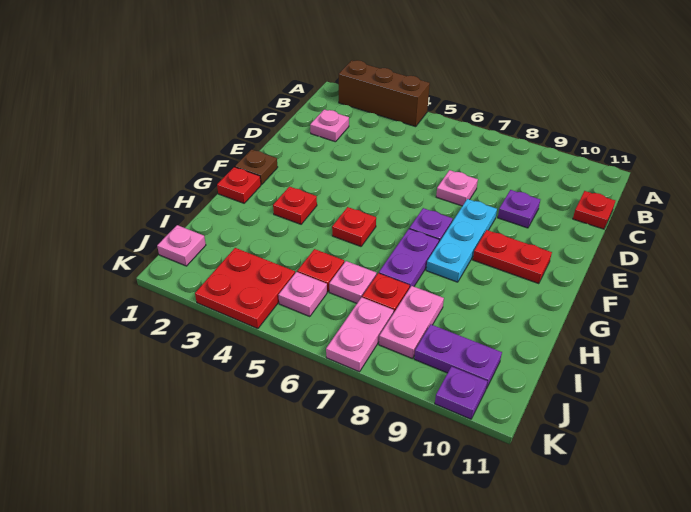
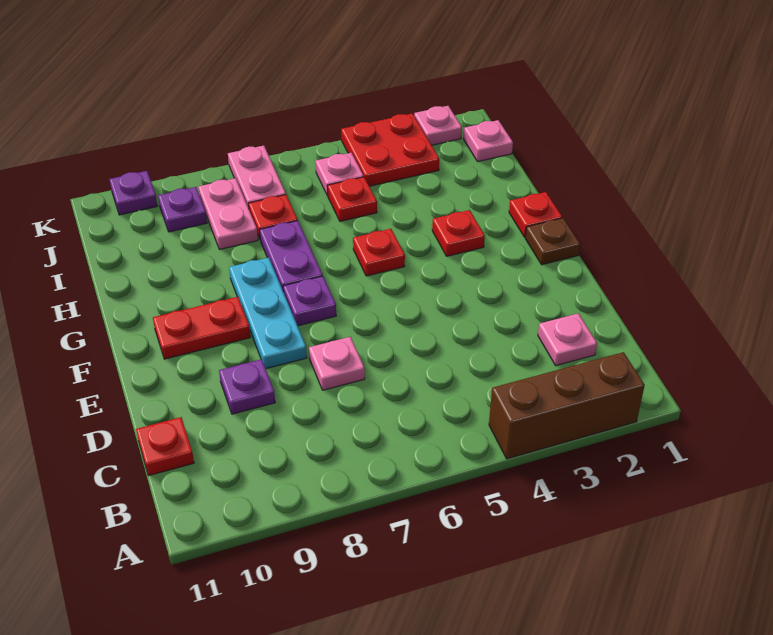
pink plate I6 level 1 -> pink plate K2 level 1
purple plate J9:J10 level 1 -> purple plate J9 level 1

